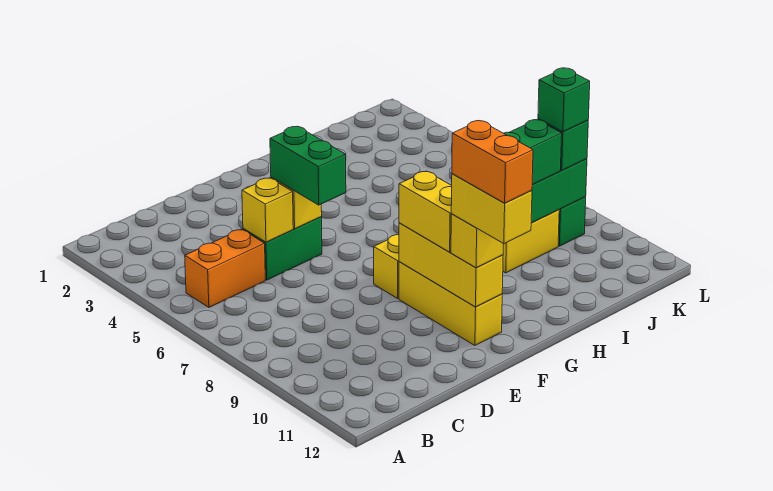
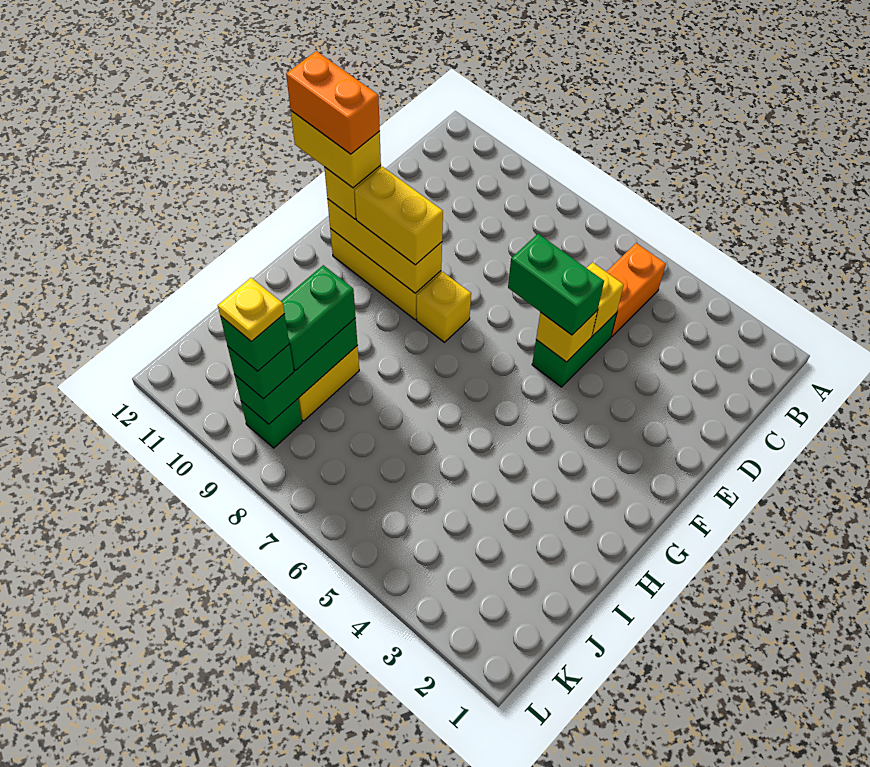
none -> yellow plate K9 level 5

